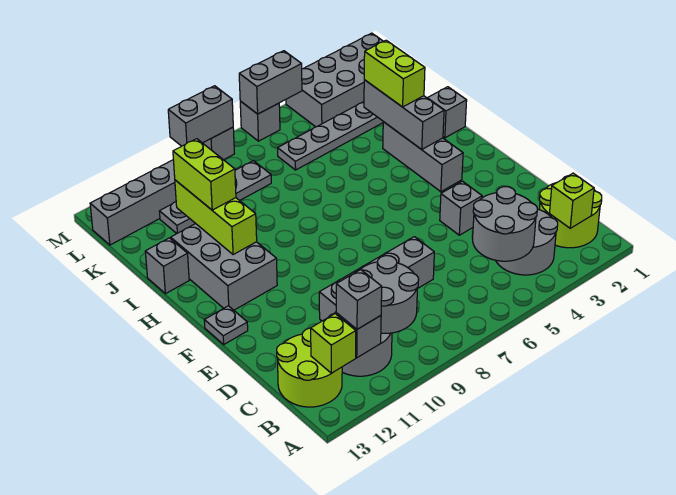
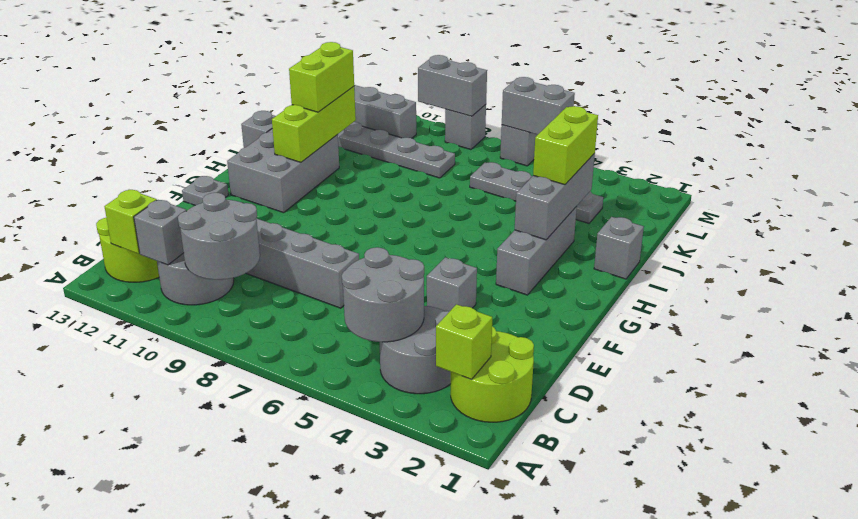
grey brick B11 level 3 -> none
grey brick L1:M4 level 1 -> none

